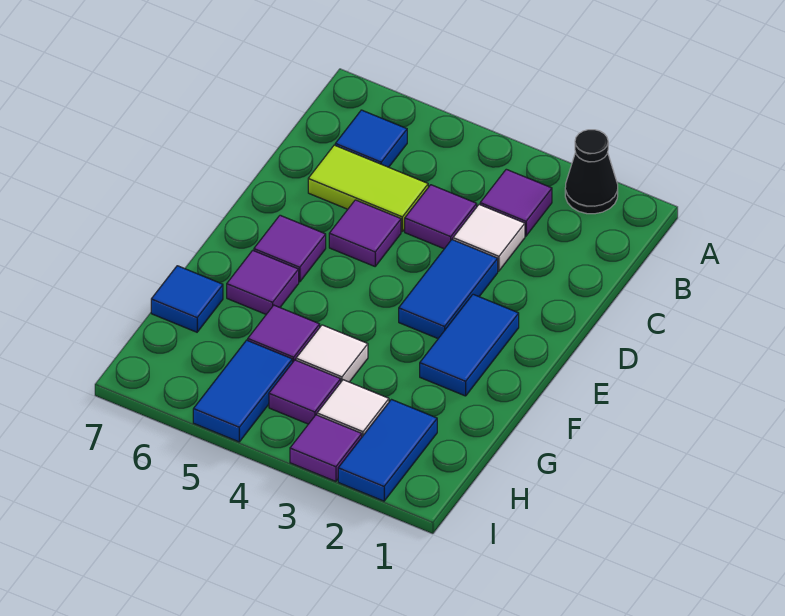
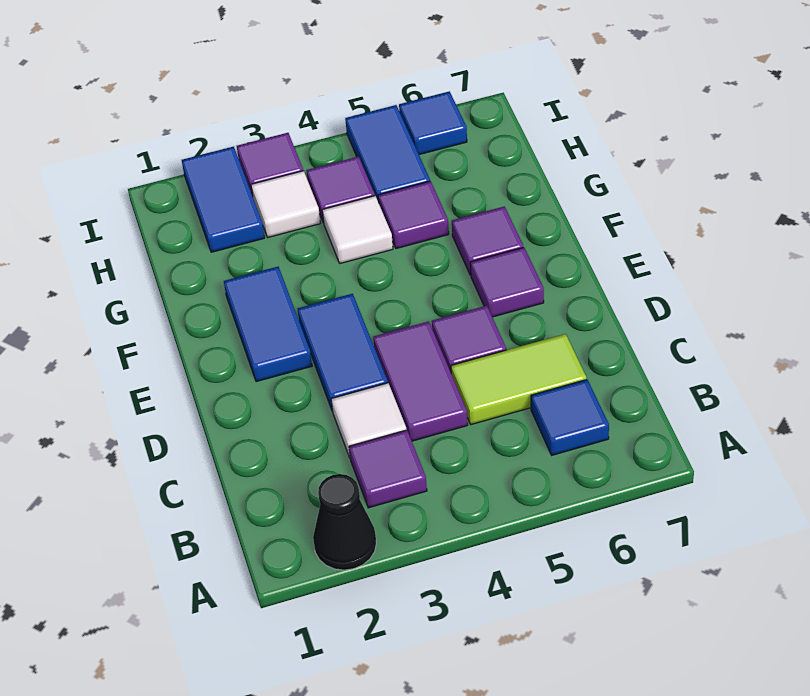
purple tile C4 level 1 -> purple tile C4:D4 level 1
blue tile G7 level 1 -> blue tile I6 level 1

